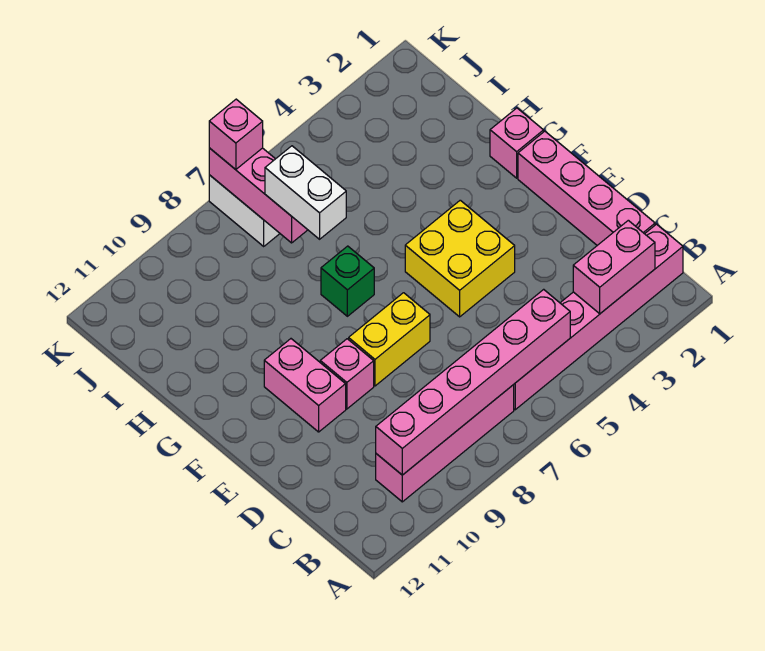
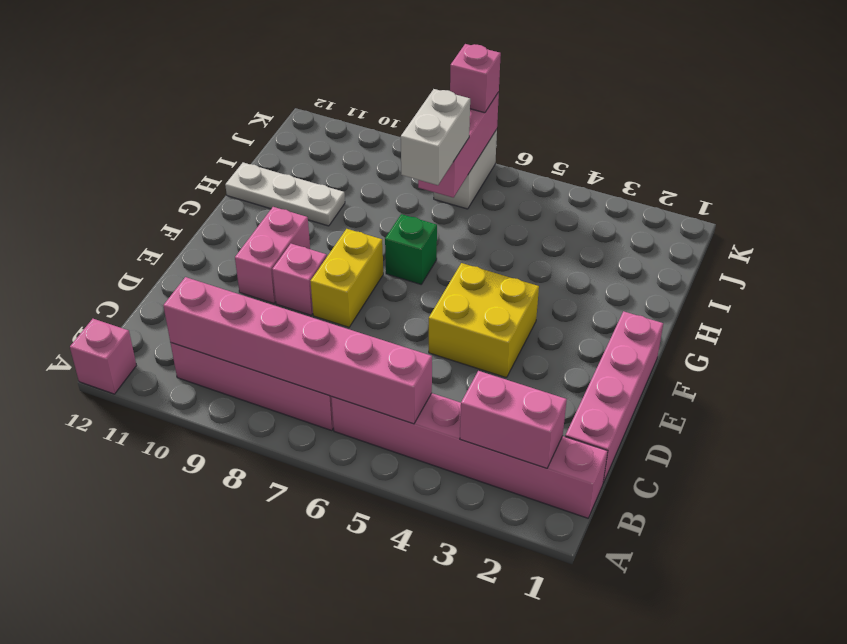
yellow brick E7:E8 level 1 -> yellow brick E8:F8 level 1
pink brick G1 level 1 -> pink brick A12 level 1
none -> white plate H10:H12 level 1

